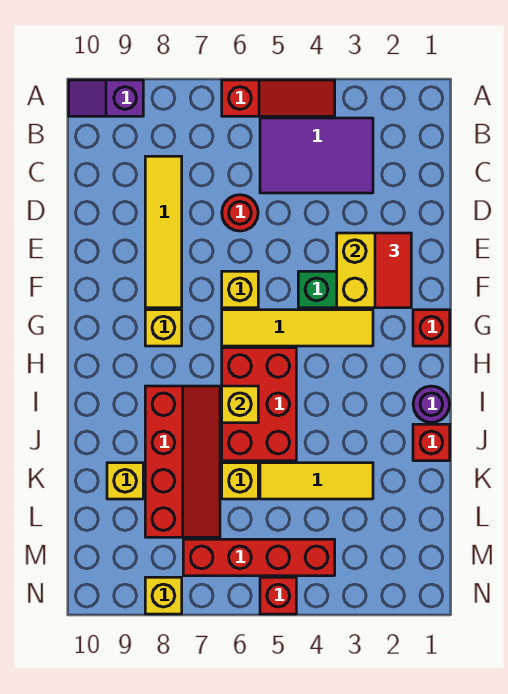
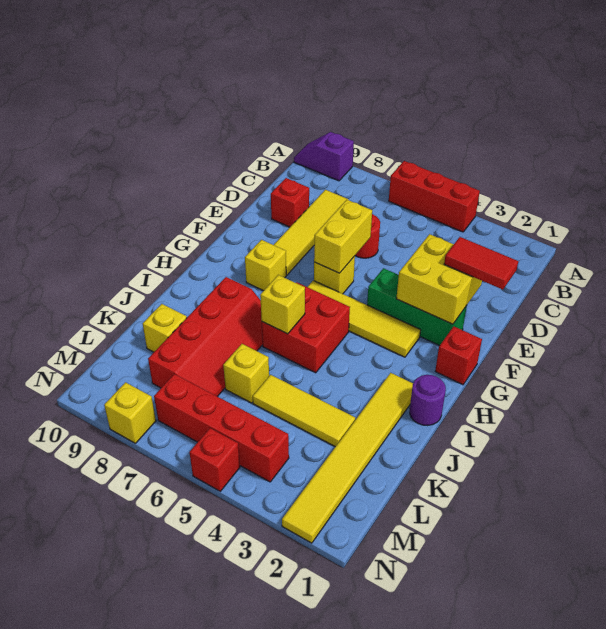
red slope A4:A6 level 1 top 6 -> red brick A4:A6 level 1
purple tile B3:C5 level 1 -> none
red tile E2:F2 level 3 -> red tile E1:E2 level 3
none -> yellow brick E6:F6 level 2
red brick H5:J6 level 1 -> red brick H5:I6 level 1
none -> yellow tile I2:N2 level 1
red brick J1 level 1 -> red brick D9 level 1

